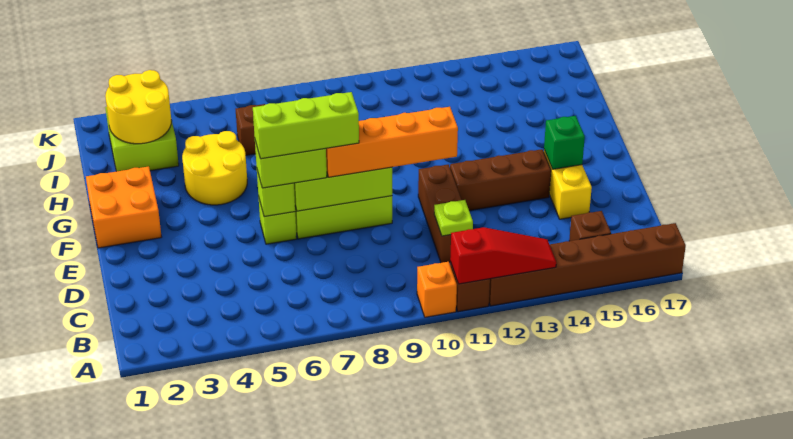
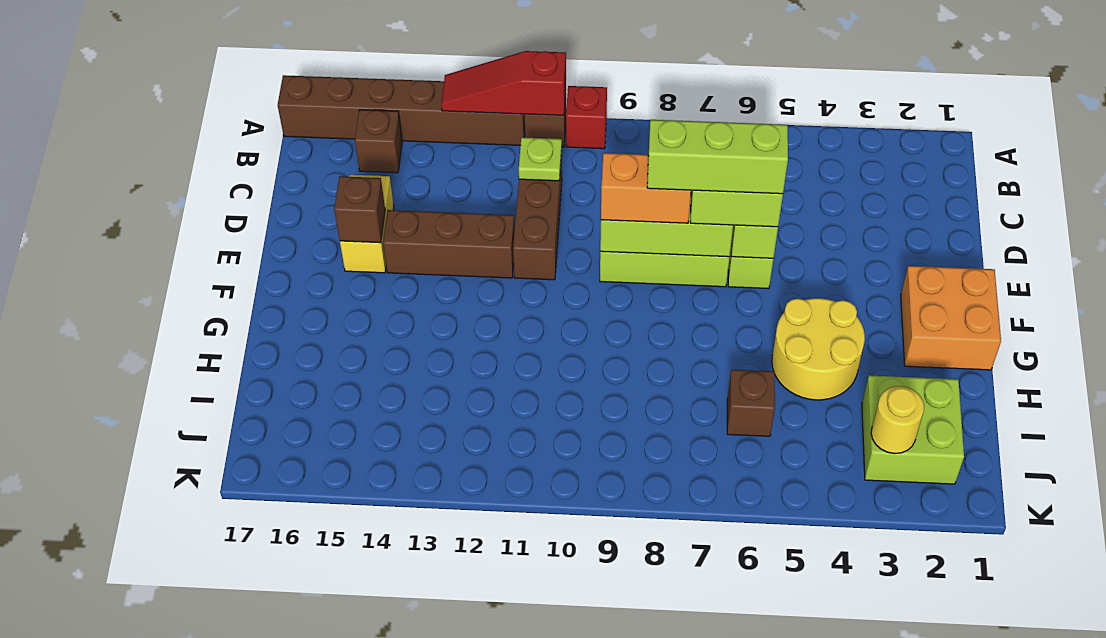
orange brick A10 level 1 -> red brick A10 level 1
orange brick E8:E11 level 3 -> orange brick E8:E9 level 3
green brick E15 level 2 -> brown brick E15 level 2
yellow round brick I2:J3 level 2 -> yellow round brick J3 level 2

